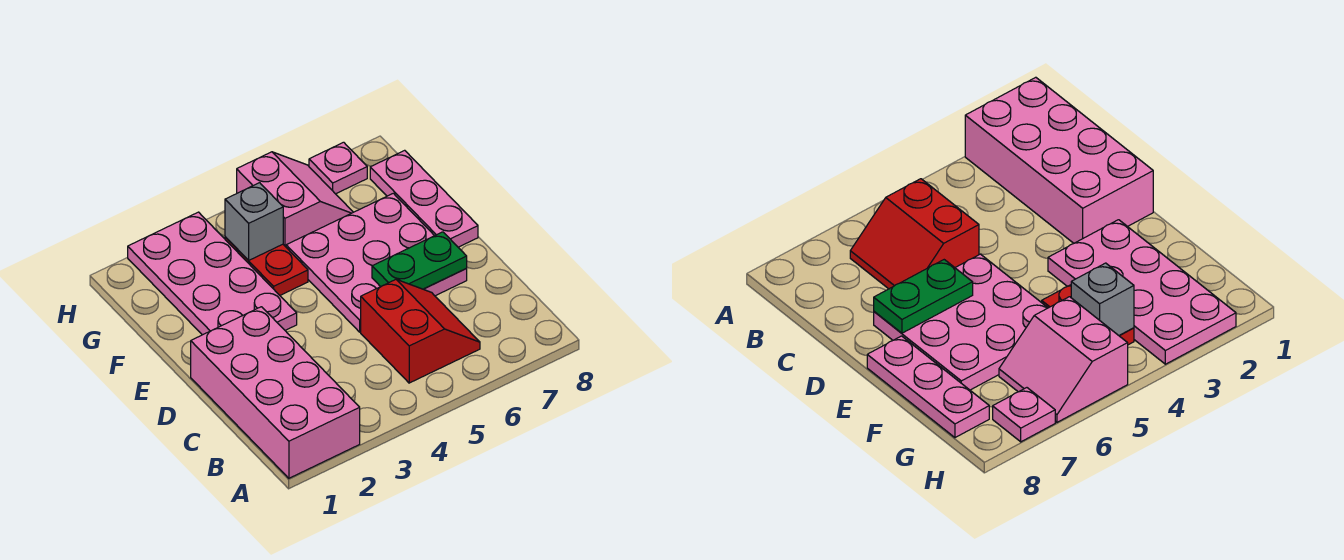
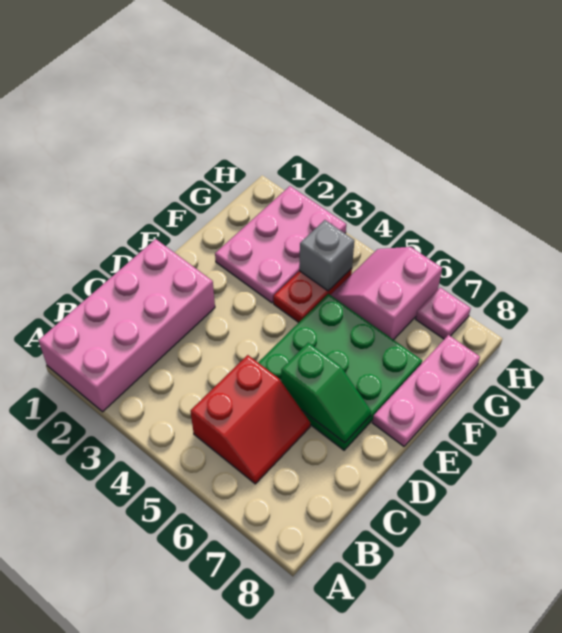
pink plate D5:F7 level 1 -> green plate D5:F7 level 1
green plate D6:D7 level 2 -> green slope D6:D7 level 2 top 6
pink plate E2:H3 level 1 -> pink plate F2:H3 level 1
pink slope G5:H6 level 1 top 5 -> pink slope G5:H6 level 1 top 6

